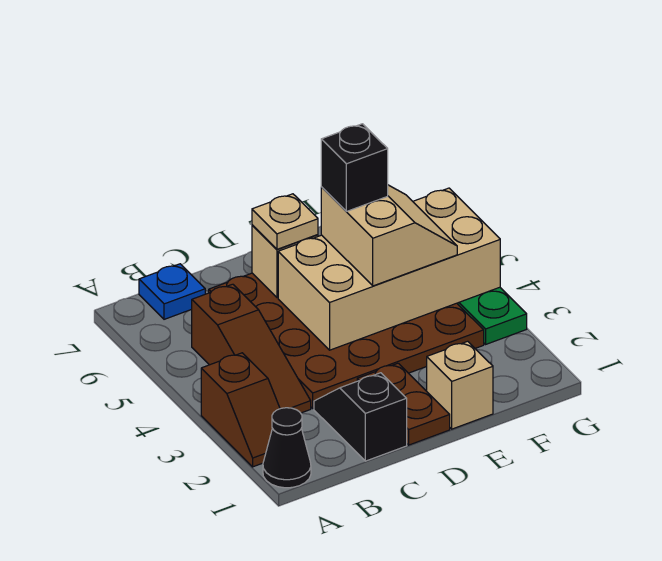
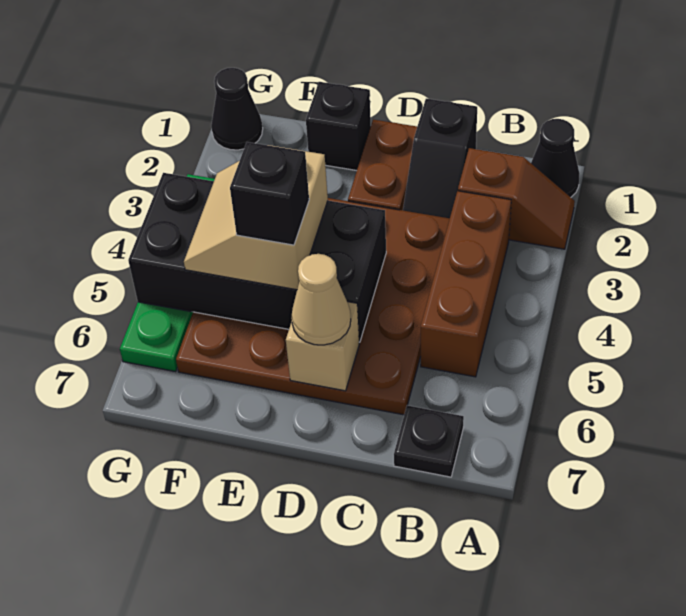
brown slope A2:A3 level 1 top 3 -> brown slope A2:B2 level 1 top B
brown slope B3:B5 level 1 top 5 -> brown brick B3:B5 level 1
blue plate B7 level 1 -> black plate B7 level 1
tan brick D4:G5 level 2 -> black brick D4:G5 level 2
tan plate D6 level 3 -> tan cone D6 level 3
tan brick E1 level 1 -> black brick E1 level 1
none -> black cone G1 level 1

